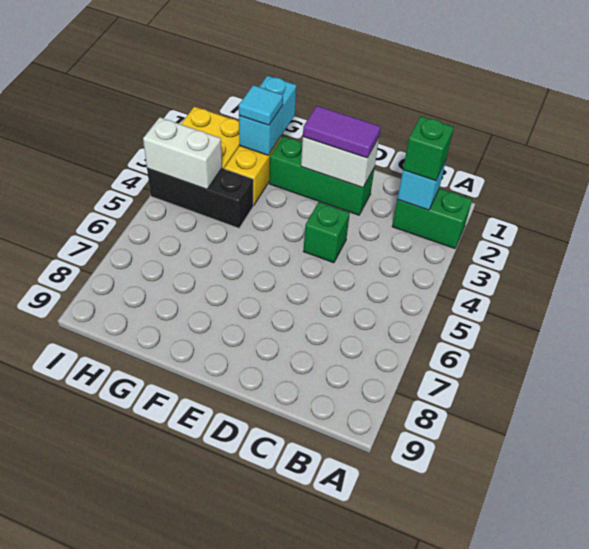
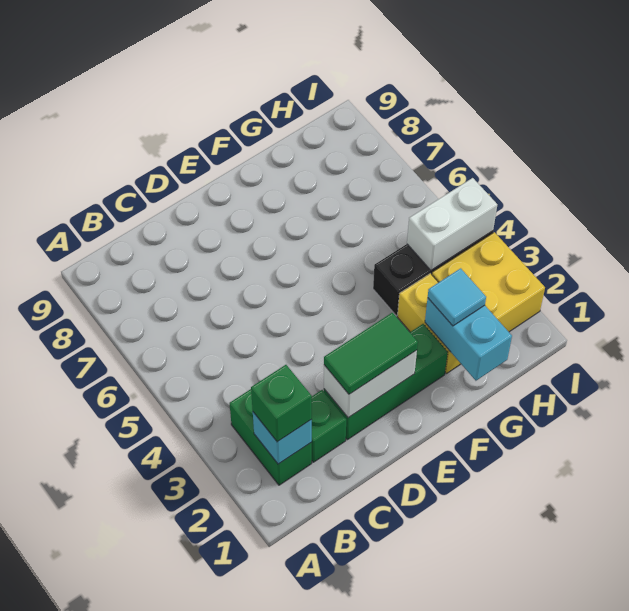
green brick A2:B2 level 1 -> green brick B2:B3 level 1
purple tile D2:E2 level 3 -> green tile D2:E2 level 3
green brick D4 level 1 -> green brick C2 level 1

